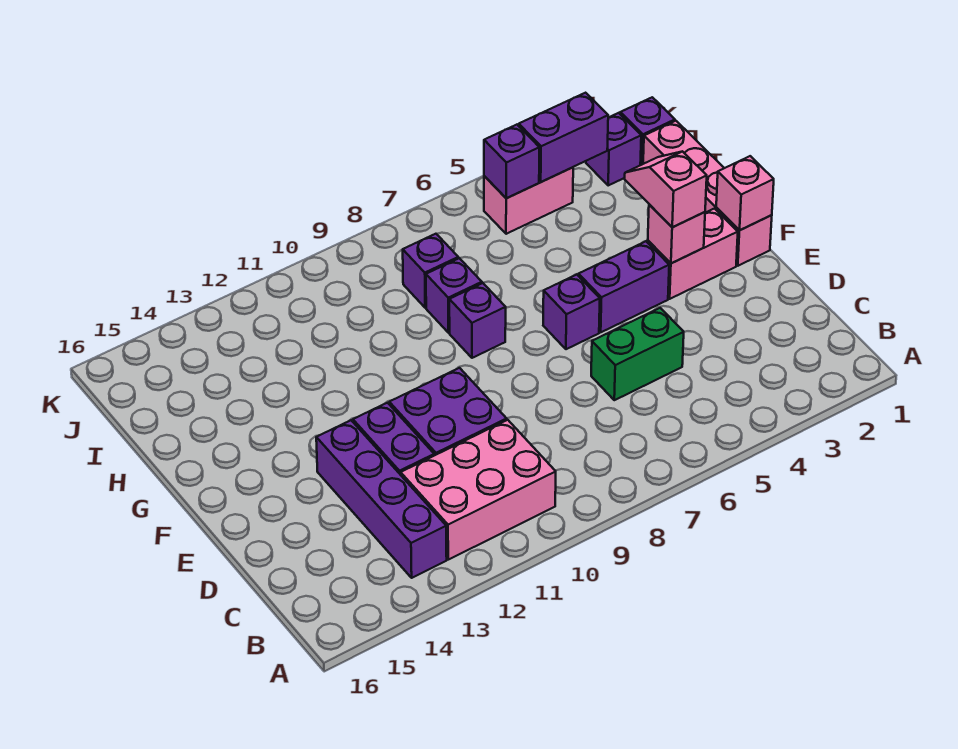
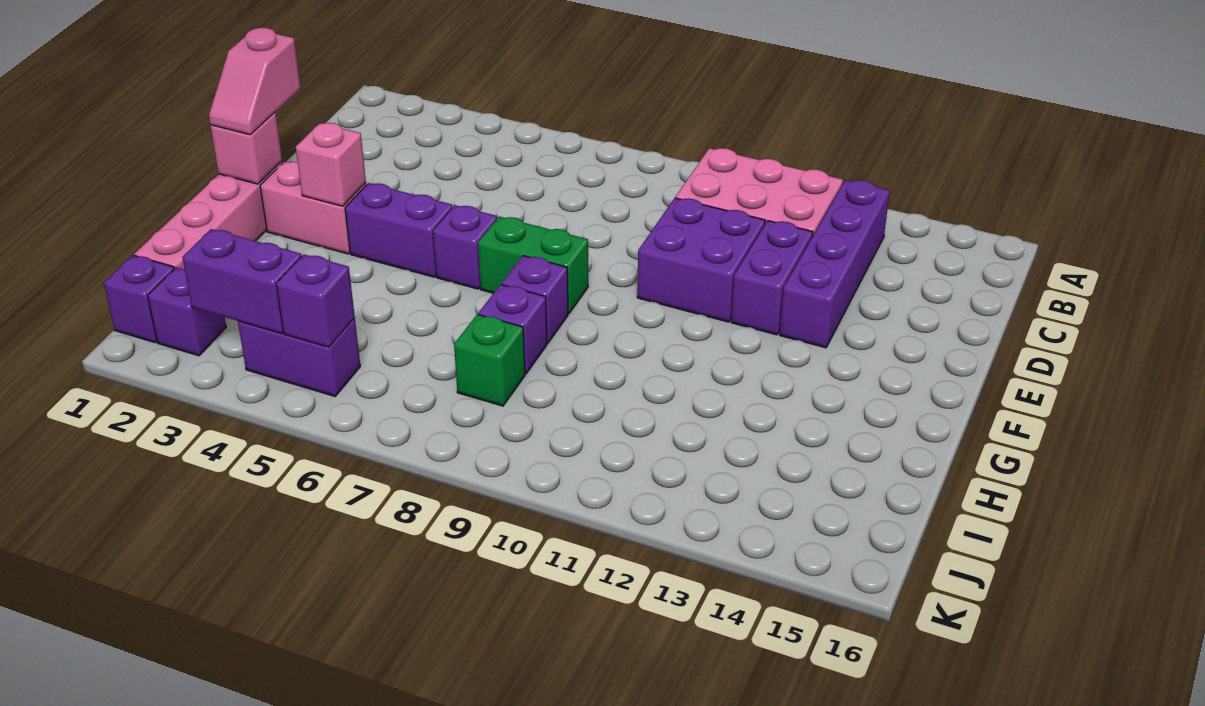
green brick D5:D6 level 1 -> green brick F7:F8 level 1
pink slope F3:G3 level 3 top F -> pink slope E1:F1 level 3 top E
purple brick I8 level 1 -> green brick I8 level 1
pink brick J4:J5 level 1 -> purple brick J4:J5 level 1

